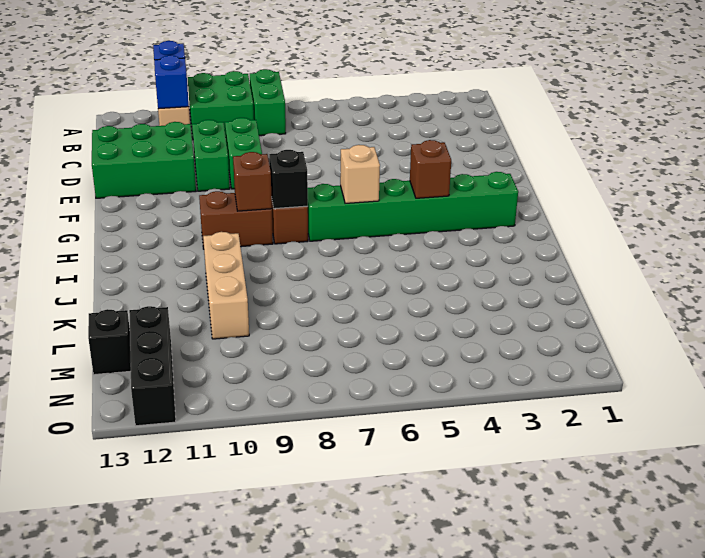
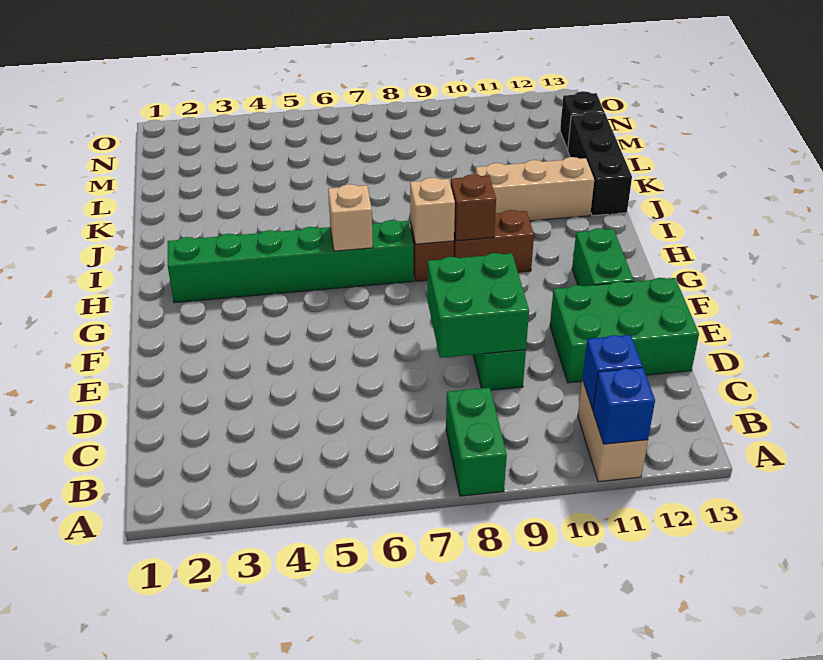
green brick A9:B10 level 1 -> green brick D8:E9 level 2
green brick D10:E10 level 1 -> green brick F12:G12 level 1
brown brick H4 level 2 -> none
black brick H8 level 2 -> tan brick H8 level 2
tan brick J10:L10 level 1 -> tan brick J10:J12 level 1
black brick M12:O12 level 1 -> black brick J13:L13 level 1

